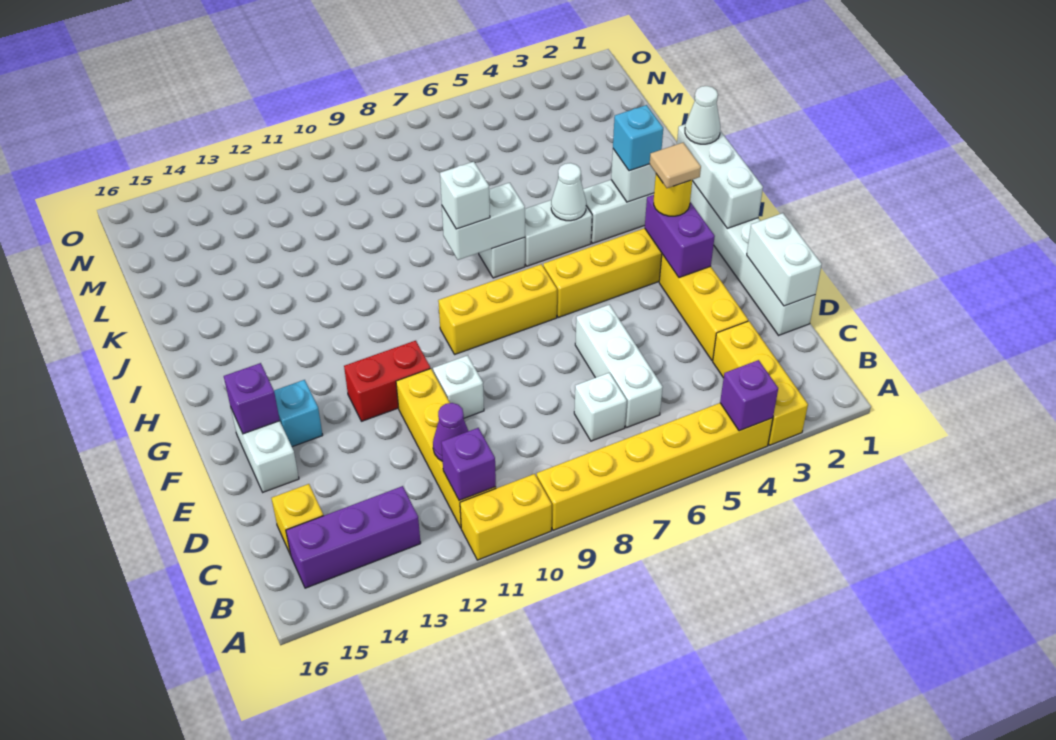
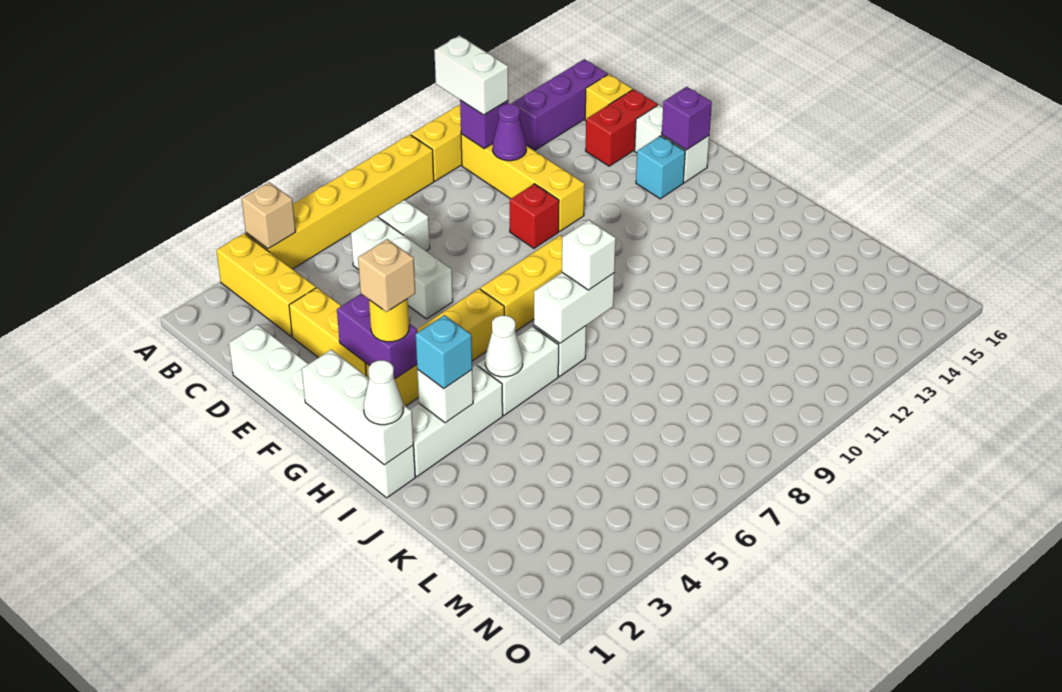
purple brick A4 level 2 -> tan brick A4 level 2
white brick D1:E1 level 2 -> white brick A11:B11 level 3
white brick E10 level 1 -> red brick E10 level 1
red brick F11:F12 level 1 -> red brick D14:D15 level 1
tan tile G3 level 4 -> tan brick G3 level 4

